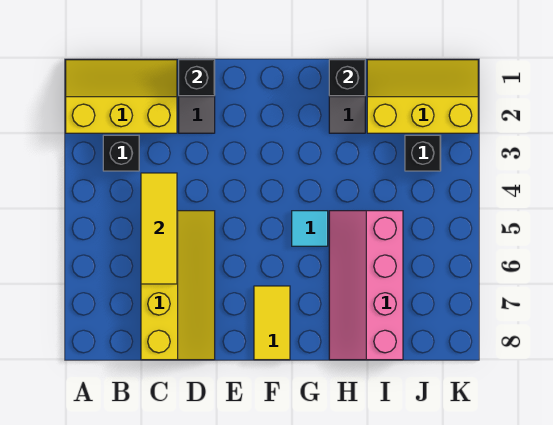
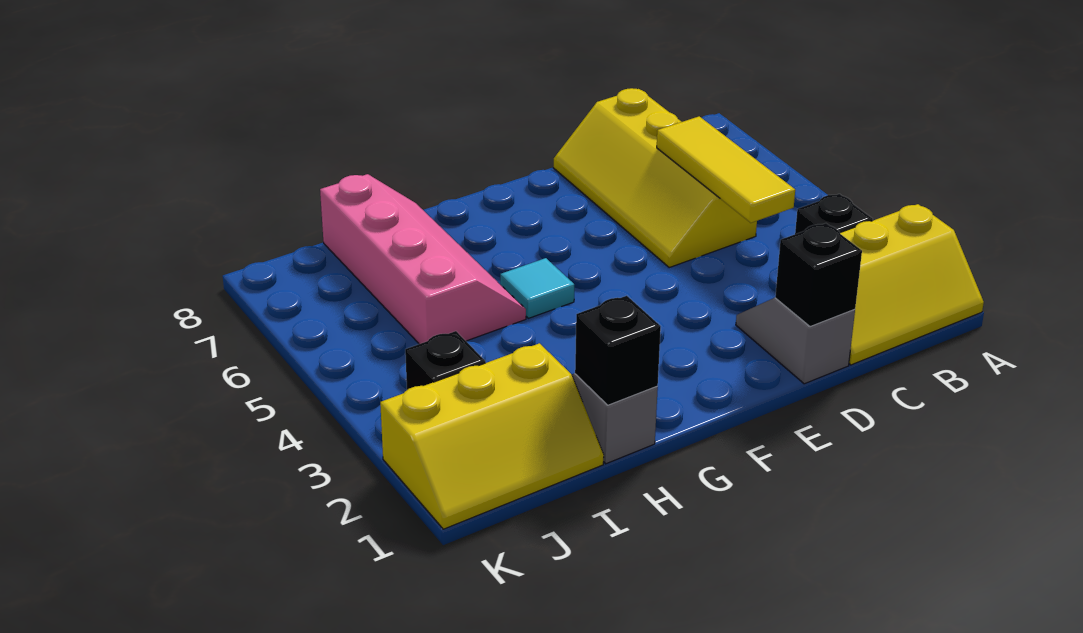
yellow tile F7:F8 level 1 -> none

